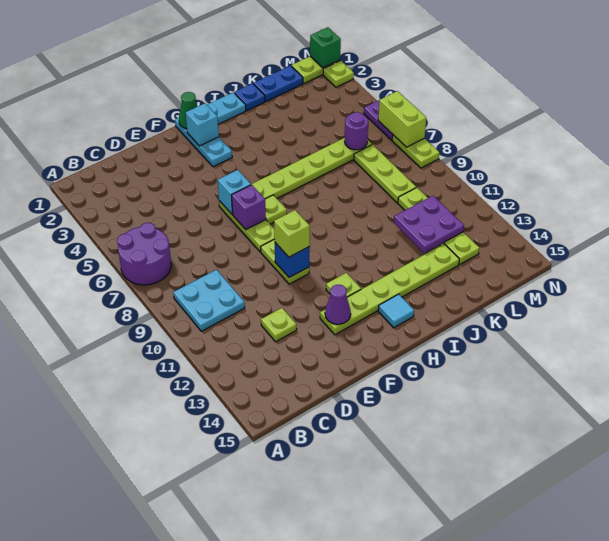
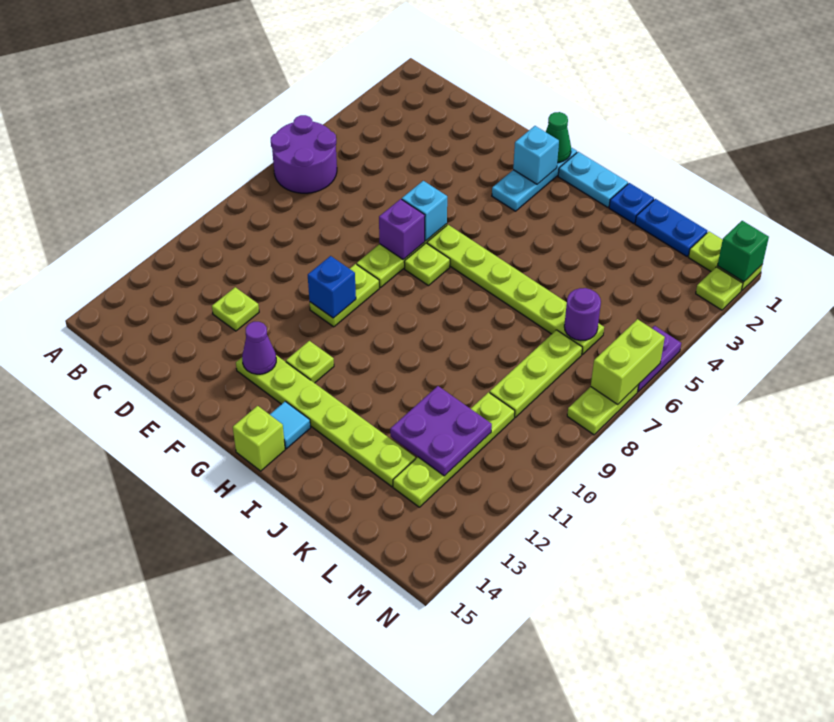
cyan plate B9:C10 level 1 -> none
lime brick F10 level 3 -> lime brick H15 level 1

